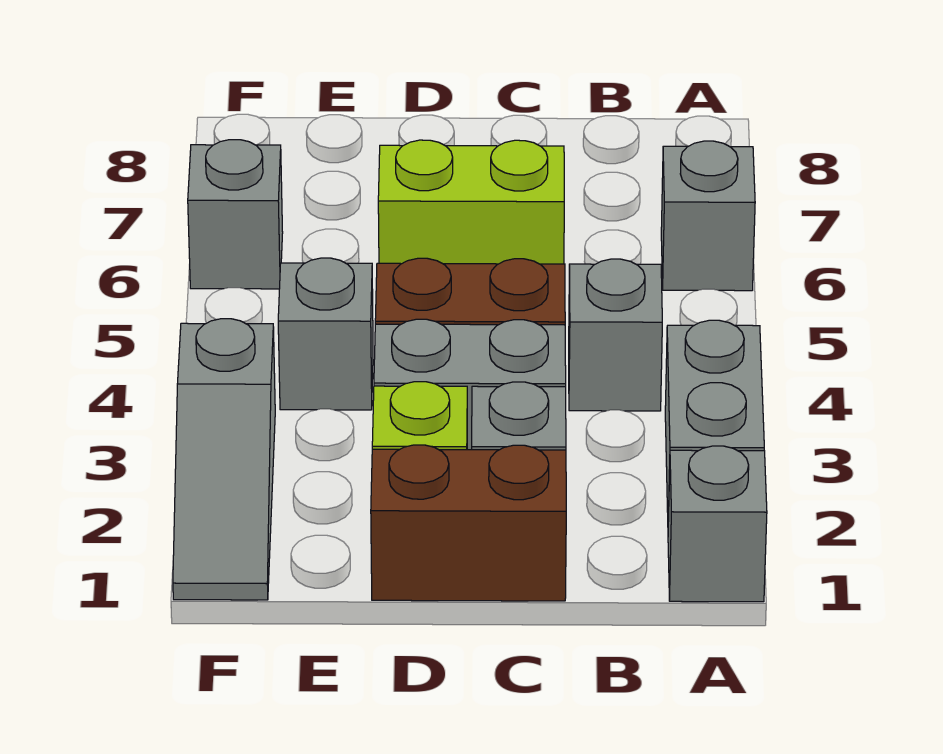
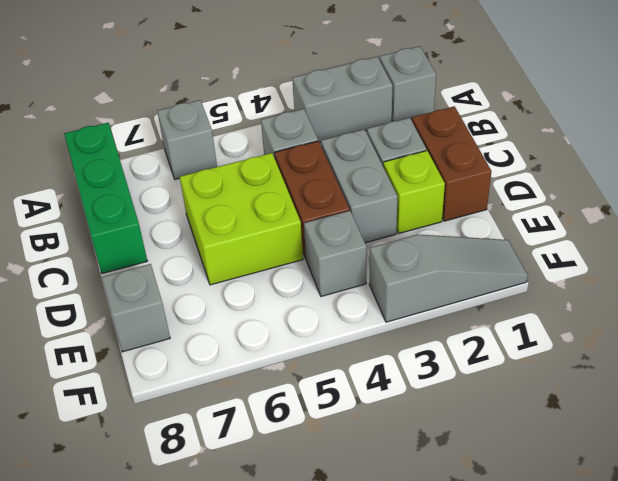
none -> green brick A8:C8 level 1
lime brick C6:D6 level 1 -> lime brick C5:D6 level 1
grey brick F6 level 1 -> grey brick E8 level 1

